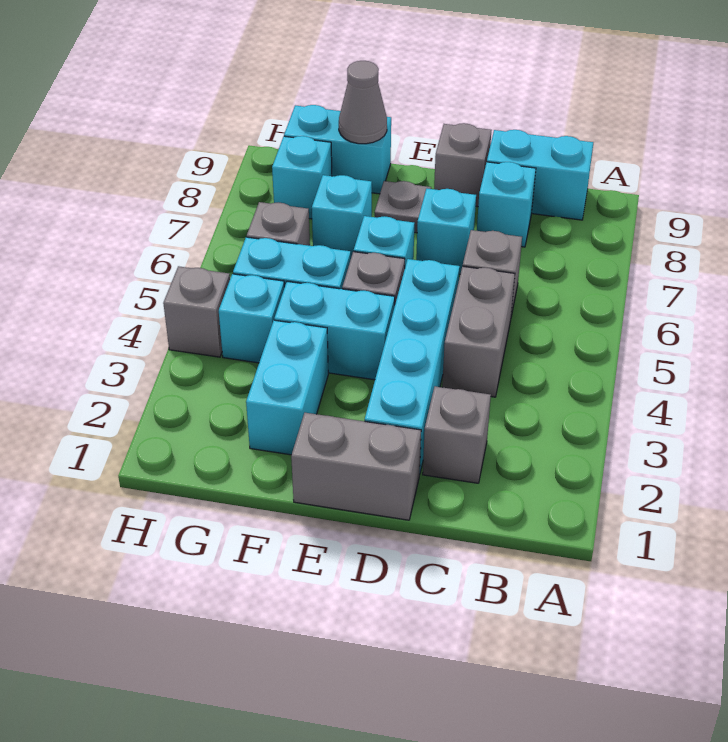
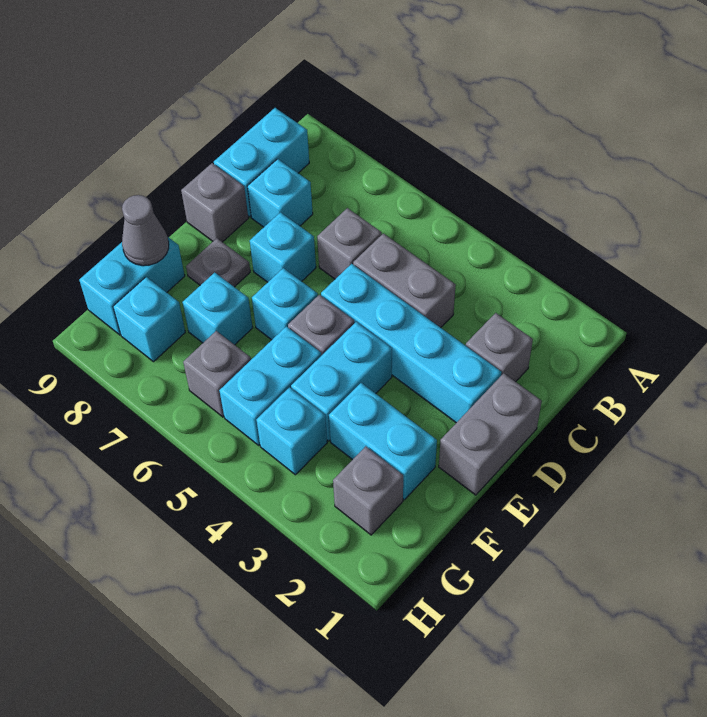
grey brick H4 level 1 -> grey brick G2 level 1

